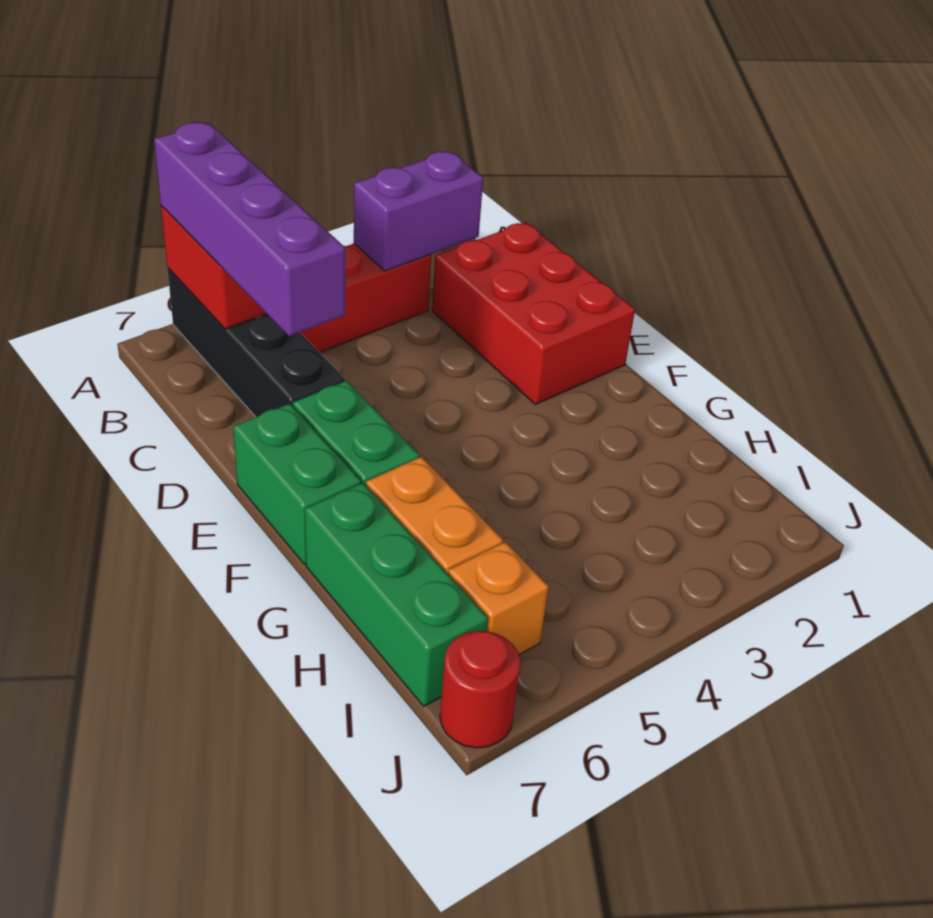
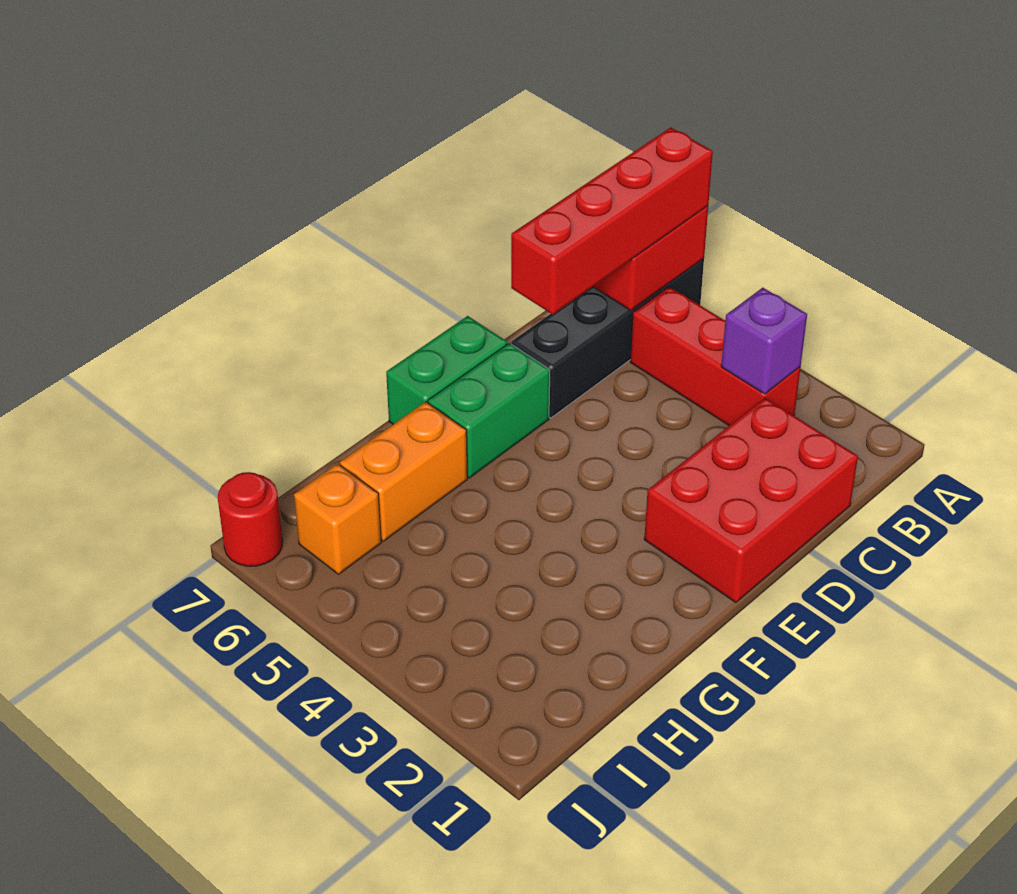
purple brick A6:D6 level 3 -> red brick A6:D6 level 3
purple brick B2:B3 level 2 -> purple brick B3 level 2
green brick G7:I7 level 1 -> none

